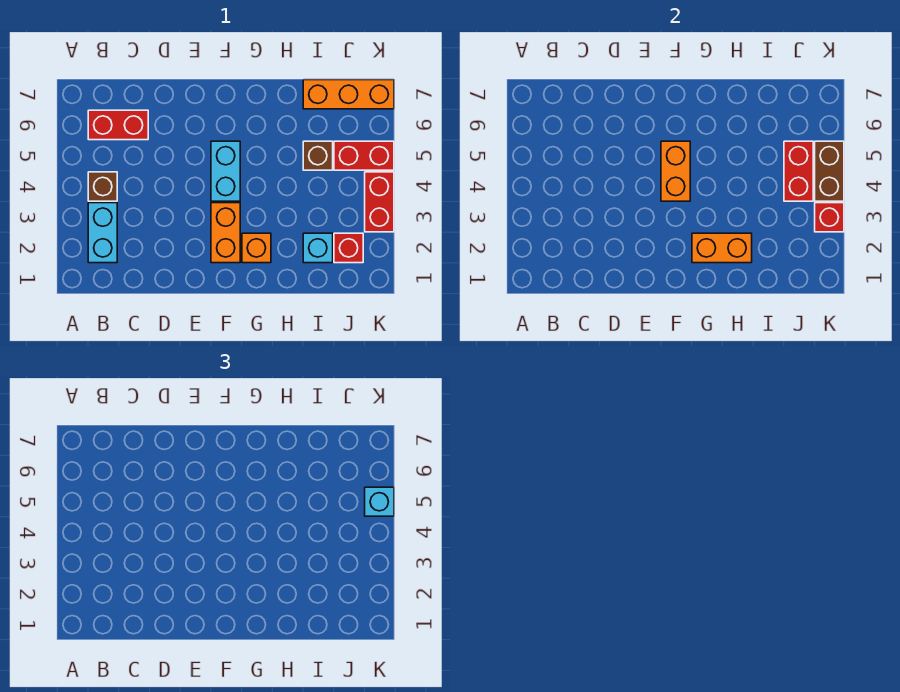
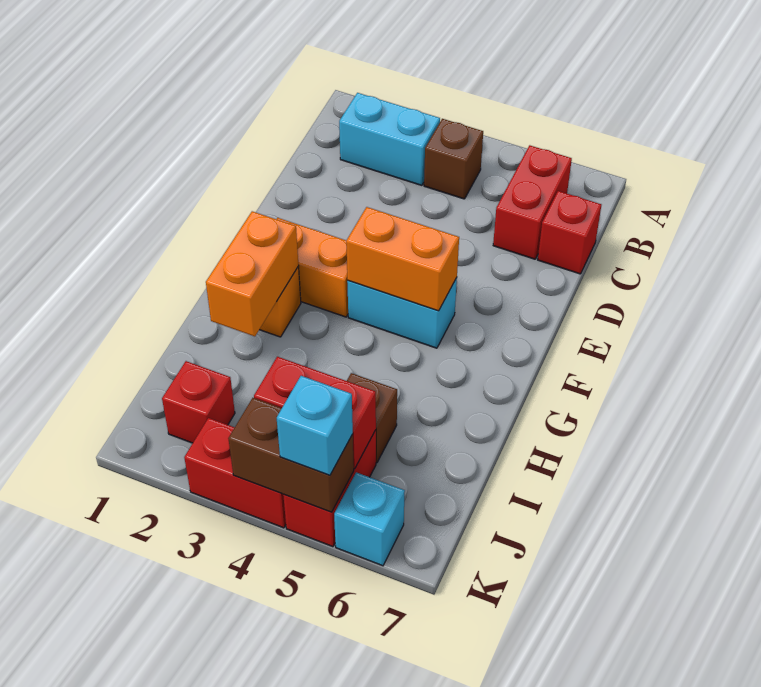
cyan brick I2 level 1 -> cyan brick K6 level 1
orange brick I7:K7 level 1 -> none
red brick K3 level 2 -> red brick C7 level 1

